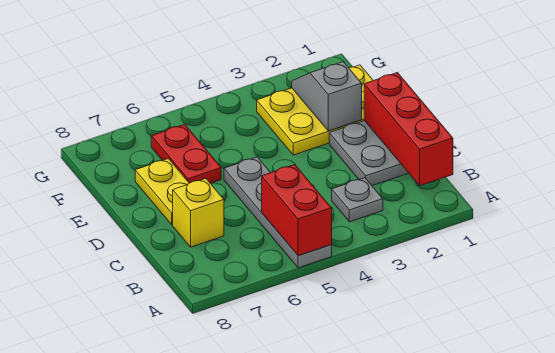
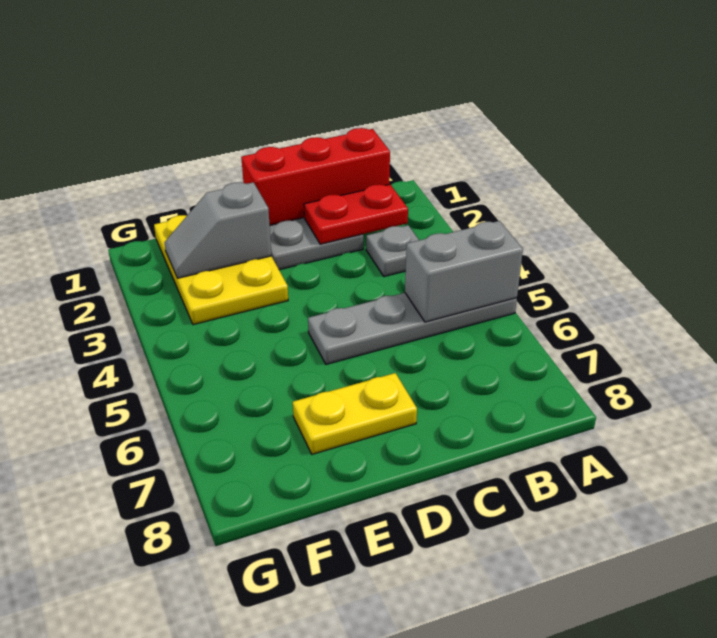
red brick A5:B5 level 2 -> grey brick A5:B5 level 2
yellow brick C7 level 1 -> none
red plate E6:F6 level 1 -> red plate B2:C2 level 2

